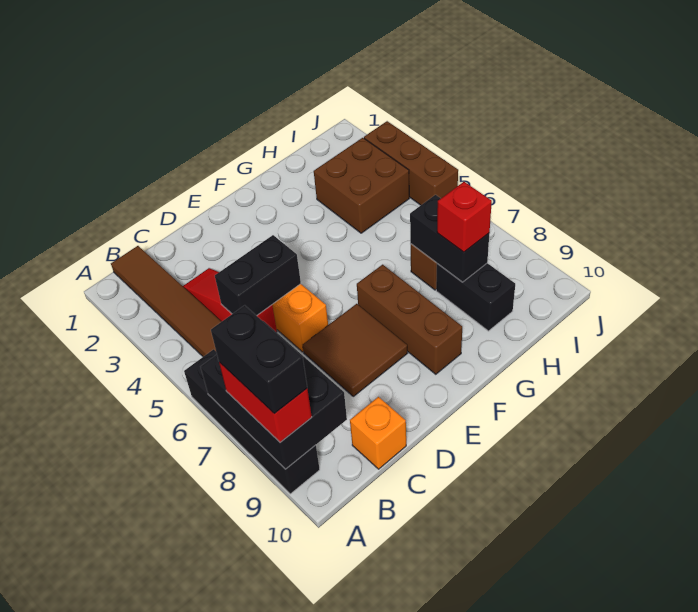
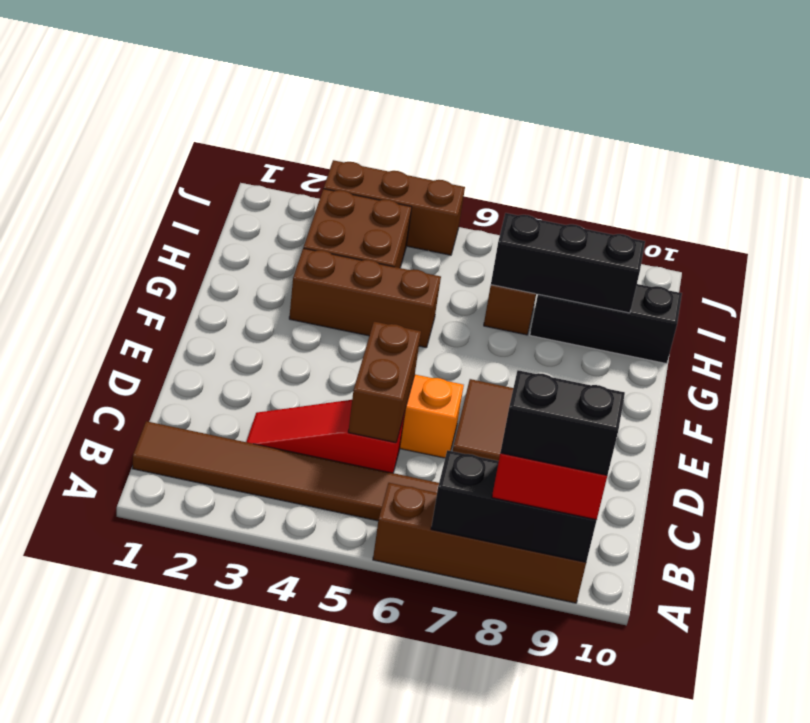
black brick A6:A9 level 1 -> brown brick A6:A9 level 1
black brick A7:B9 level 2 -> black brick A7:A9 level 2
black brick C5:D5 level 2 -> brown brick C5:D5 level 2
orange brick C10 level 1 -> none
brown brick F7:F9 level 1 -> brown brick G3:G5 level 1
black brick H7:H8 level 2 -> black brick H7:H9 level 2
black brick H8:H9 level 1 -> black brick H8:H10 level 1
red brick H8 level 3 -> none

